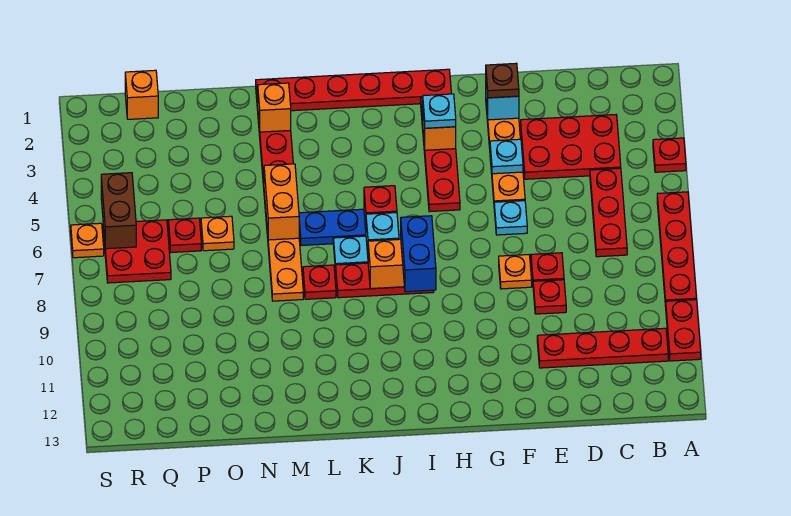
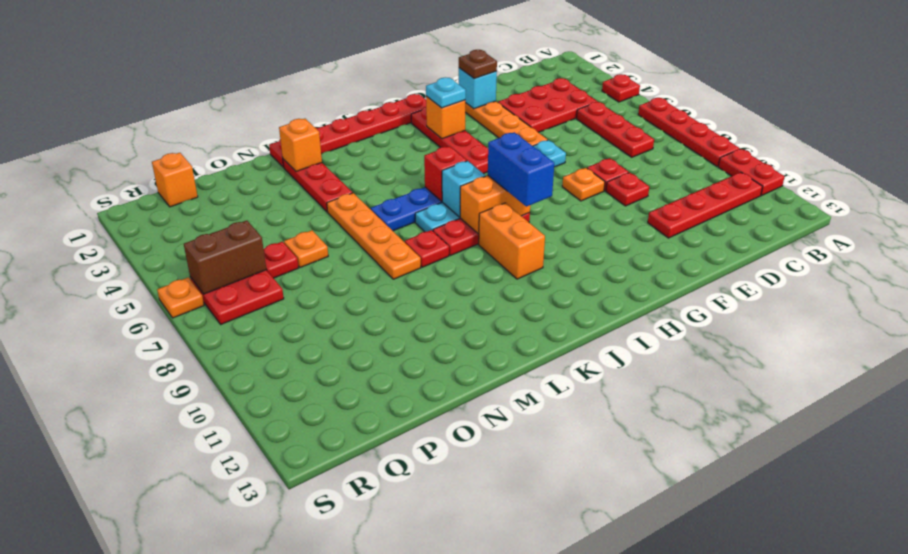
cyan plate F4 level 2 -> none
orange brick M5:M6 level 2 -> orange brick J9:J10 level 1
brown brick R5:R6 level 2 -> brown brick Q6:R6 level 2

